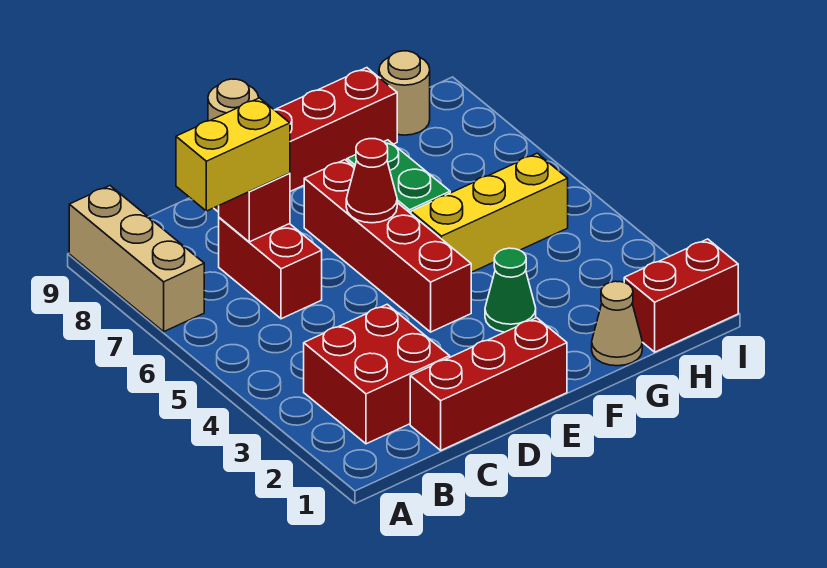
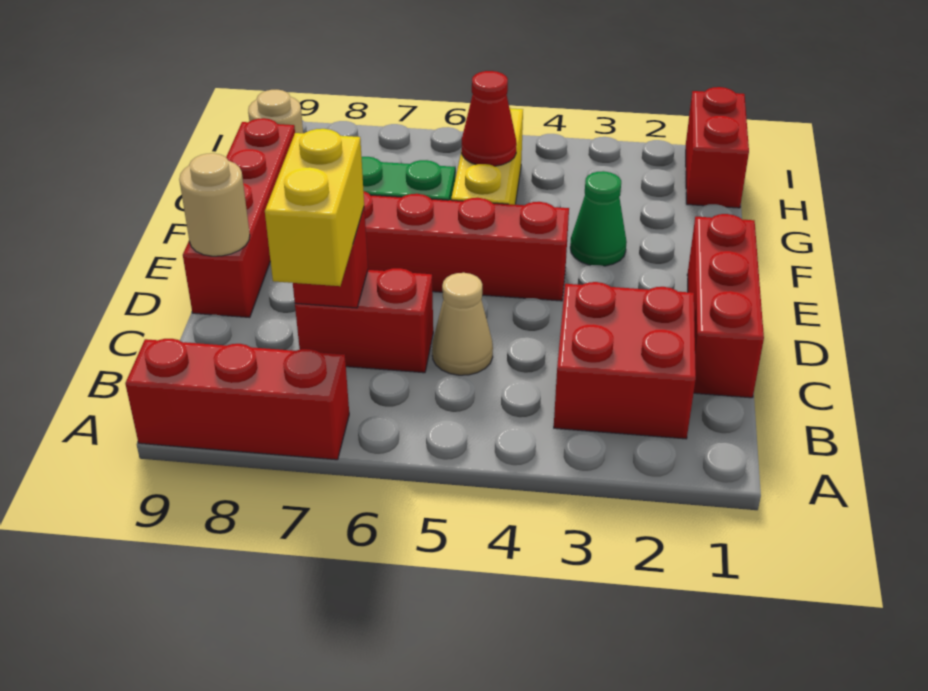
tan brick A7:A9 level 1 -> red brick A7:A9 level 1
red cone E6 level 2 -> red cone G5 level 2
tan cone G1 level 1 -> tan cone C5 level 1

